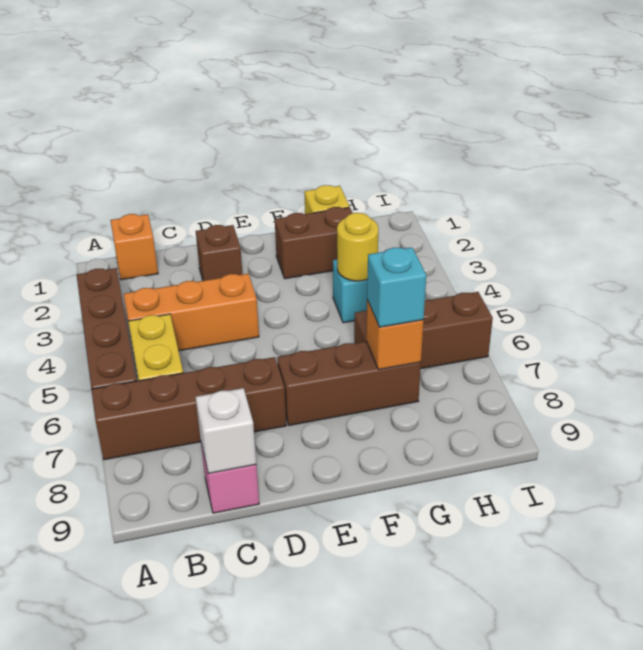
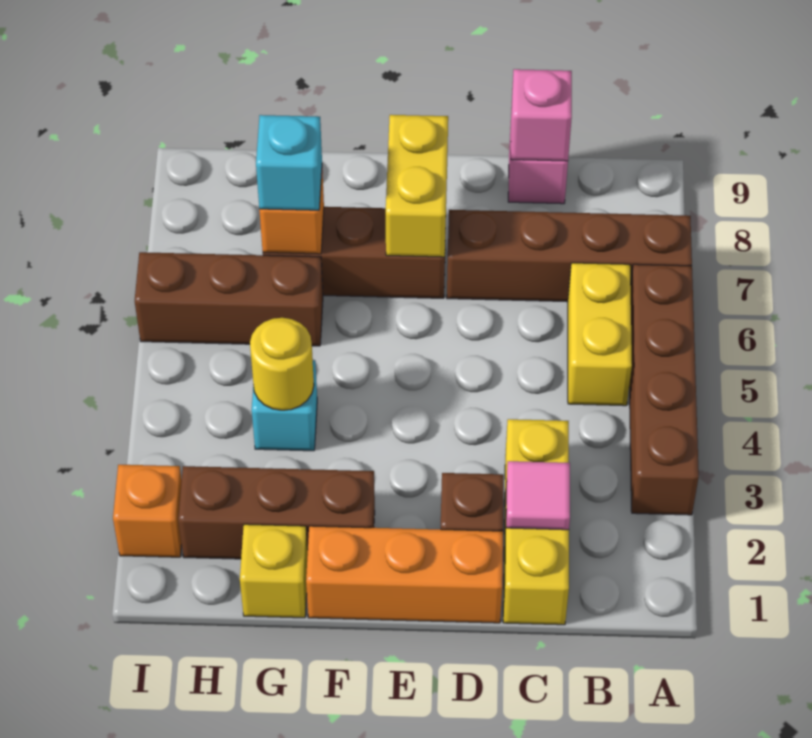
orange brick B1 level 1 -> orange brick I2 level 1
orange brick B4:D4 level 1 -> orange brick D1:F1 level 1
none -> yellow brick C1:C3 level 1
none -> pink tile C2 level 2
white brick C9 level 2 -> pink brick C9 level 2
none -> yellow brick E7:E8 level 2
brown brick F2:G2 level 1 -> brown brick F2:H2 level 1

